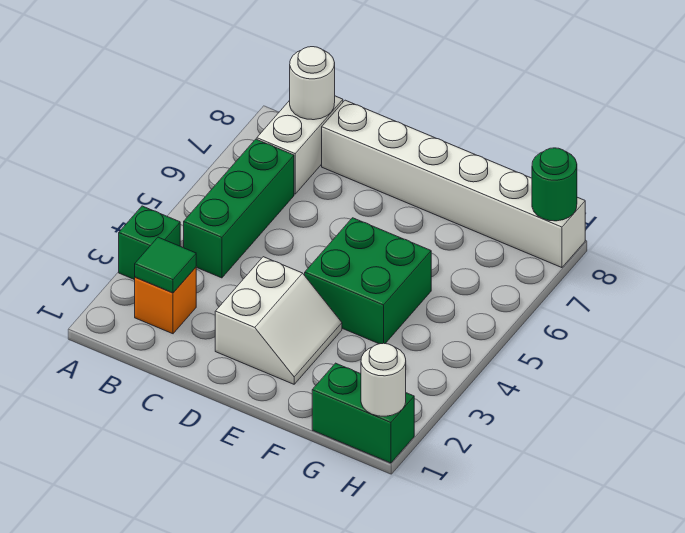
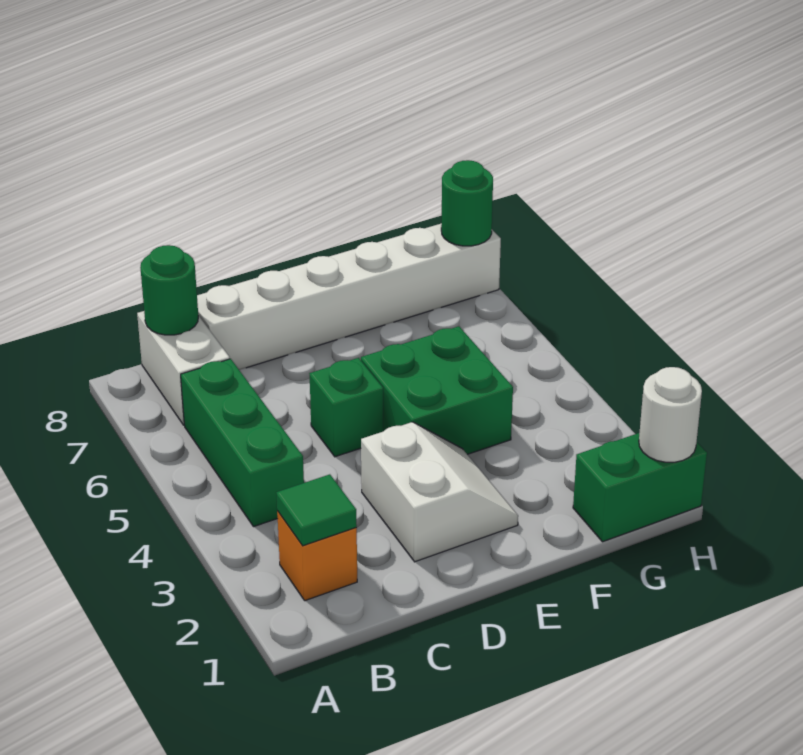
green brick A3 level 1 -> green brick D5 level 1
white round brick B8 level 2 -> green round brick B8 level 2

